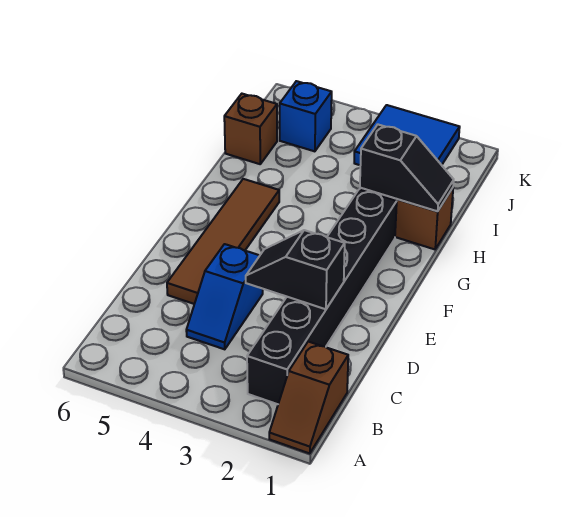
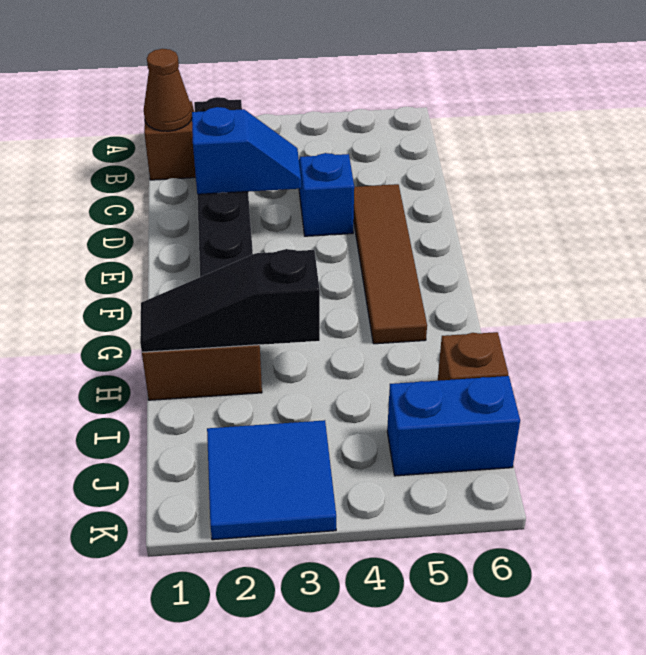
none -> brown cone B1 level 2
black slope D2:D3 level 2 top 2 -> blue slope D2:D3 level 2 top 2
black slope H1:H2 level 2 top 2 -> black slope H1:H3 level 2 top 3
blue brick J5 level 1 -> blue brick J5:J6 level 1

